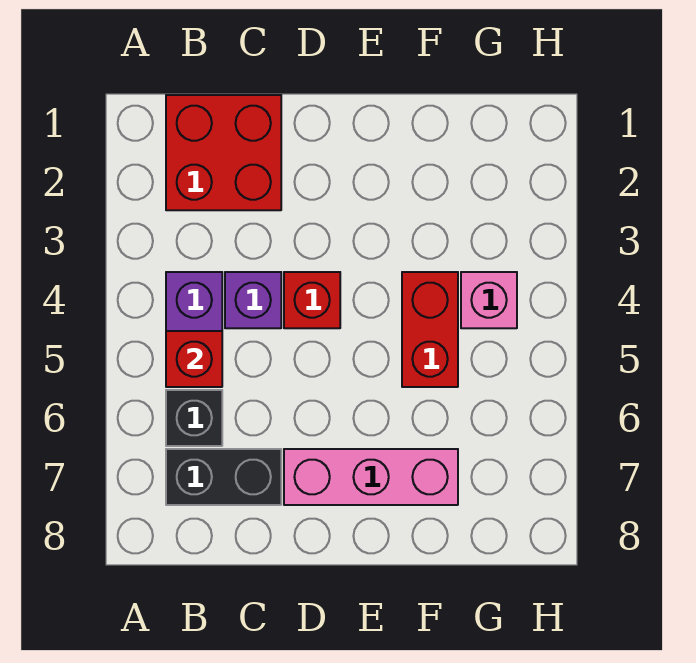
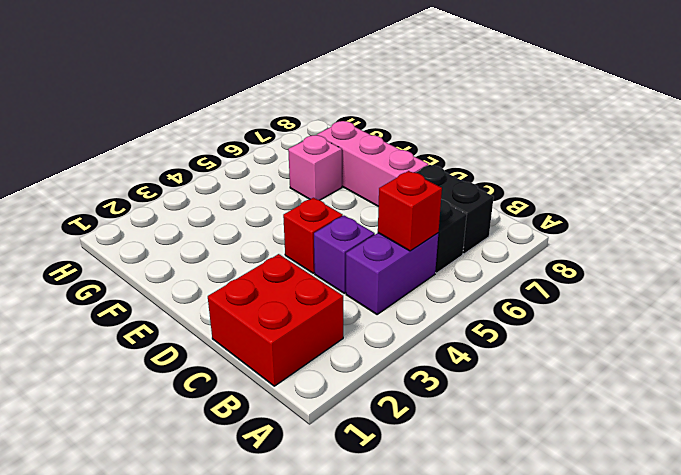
red brick F4:F5 level 1 -> none
pink brick G4 level 1 -> pink brick F6 level 1

